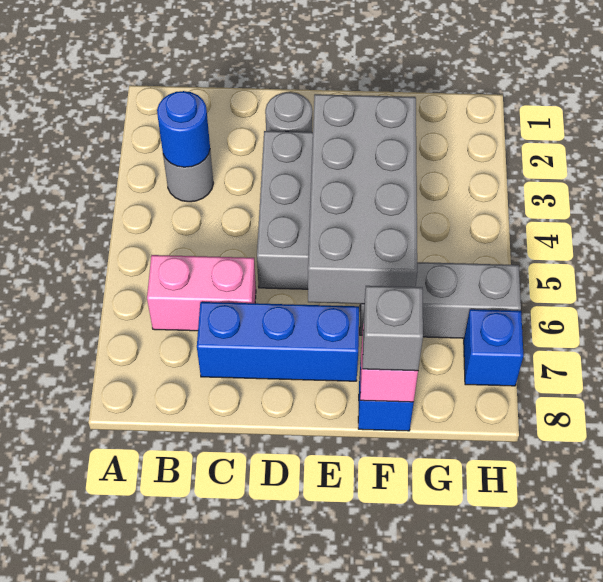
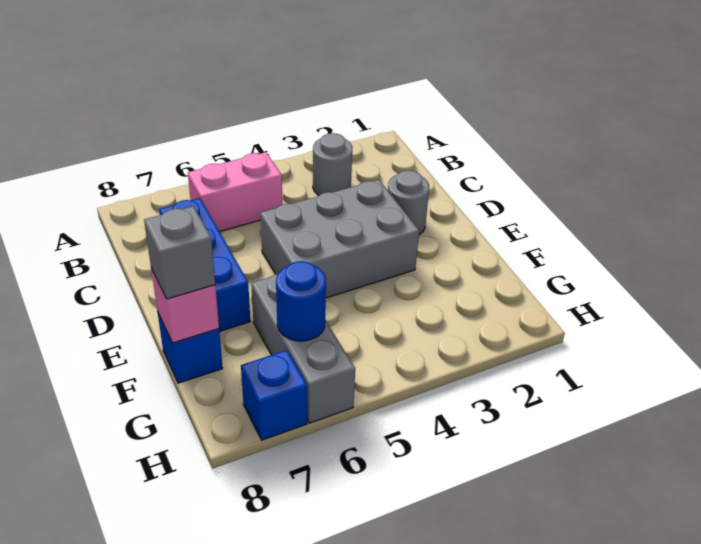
blue round brick B3 level 2 -> blue round brick G6 level 2
pink brick B6:C6 level 1 -> pink brick B5:B6 level 1
grey brick E3:F6 level 2 -> none

